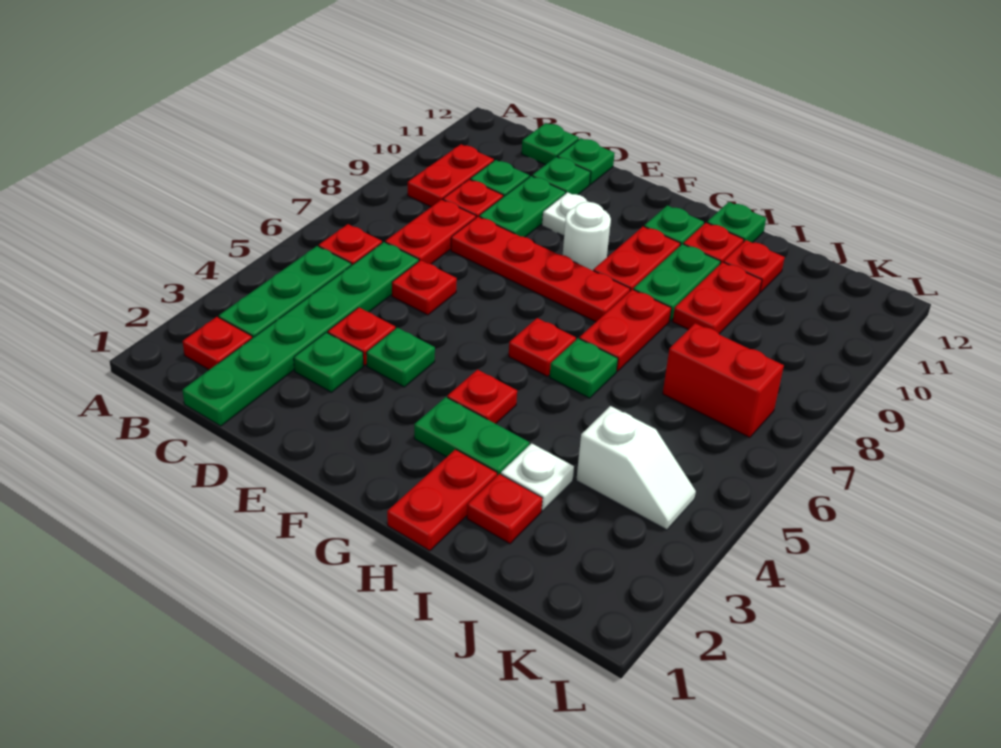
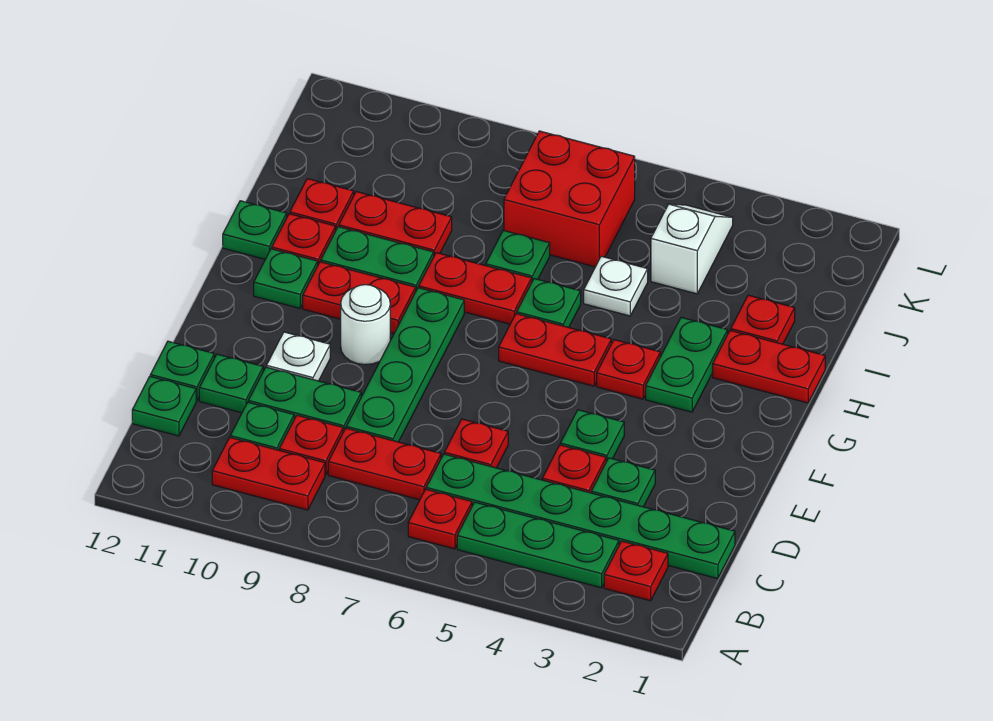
red plate D8:G8 level 1 -> green plate D8:G8 level 1
red plate G6 level 1 -> red plate G5:G6 level 1
white plate I3 level 1 -> white plate I5 level 1
none -> green plate I7 level 1
red brick J7:K7 level 1 -> red brick J6:K7 level 1

